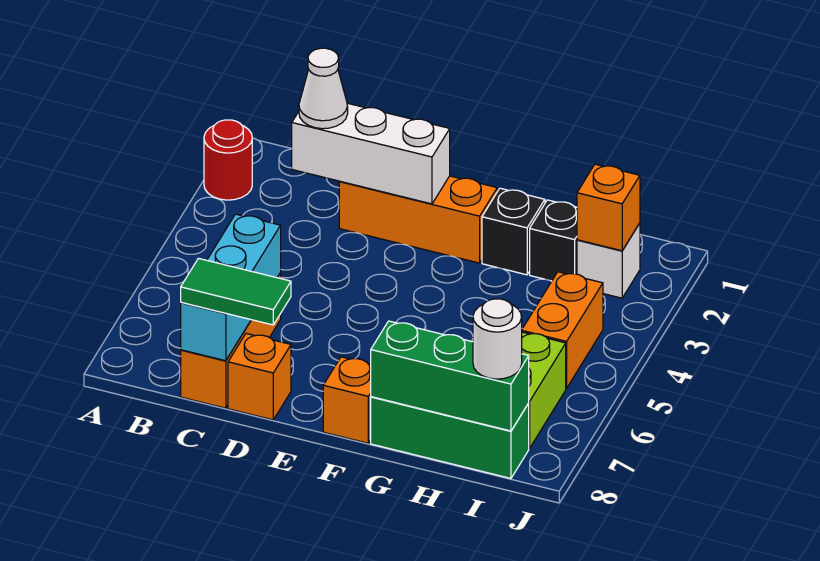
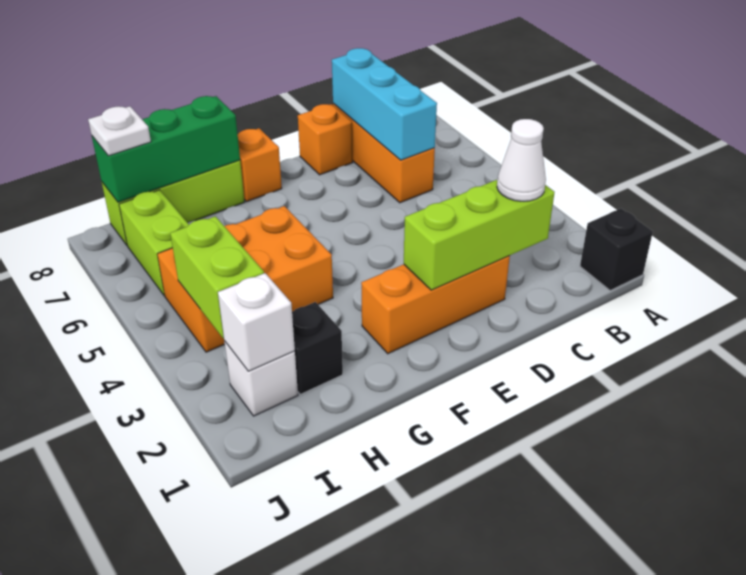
red round brick A2 level 1 -> none
white brick C2:E2 level 2 -> lime brick C2:E2 level 2
green tile C8:D8 level 3 -> none
black brick G2 level 1 -> black brick A1 level 1
green brick G8:I8 level 1 -> lime brick G8:I8 level 1
orange brick I2 level 2 -> white brick I2 level 2
none -> lime brick I3:I4 level 2
orange brick I4:I5 level 1 -> orange brick G4:I5 level 1
white round brick I8 level 3 -> white plate I8 level 3

